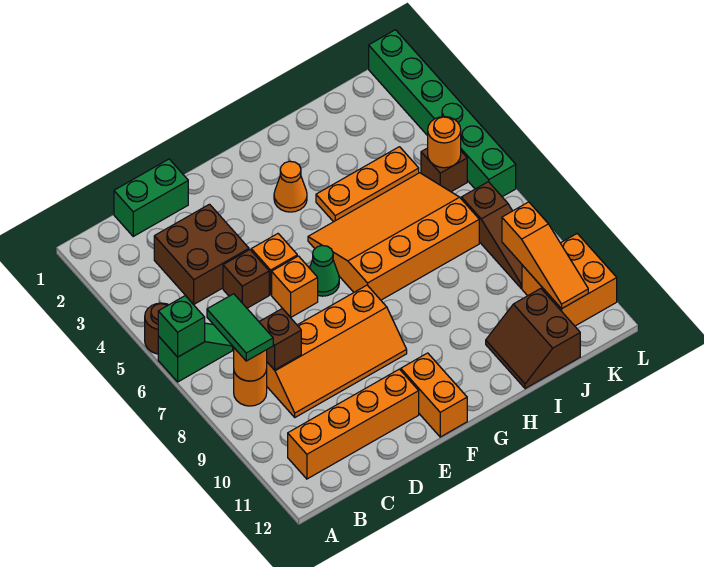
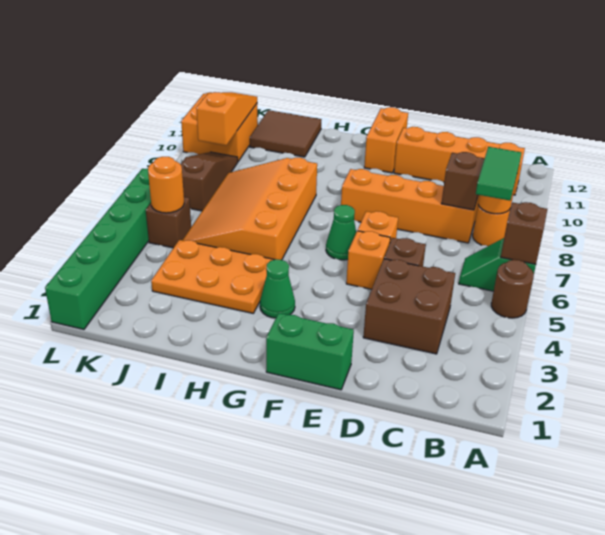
green brick A6 level 2 -> brown brick A6 level 2
green brick C1:D1 level 1 -> green brick E1:F1 level 1
orange cone G3 level 1 -> green cone G3 level 1
orange slope G5:J7 level 1 top 7 -> orange slope H5:J8 level 1 top H
orange plate H4:J4 level 1 -> orange plate H3:J4 level 1
brown slope I11:J12 level 1 top J -> brown tile I11:J12 level 1

